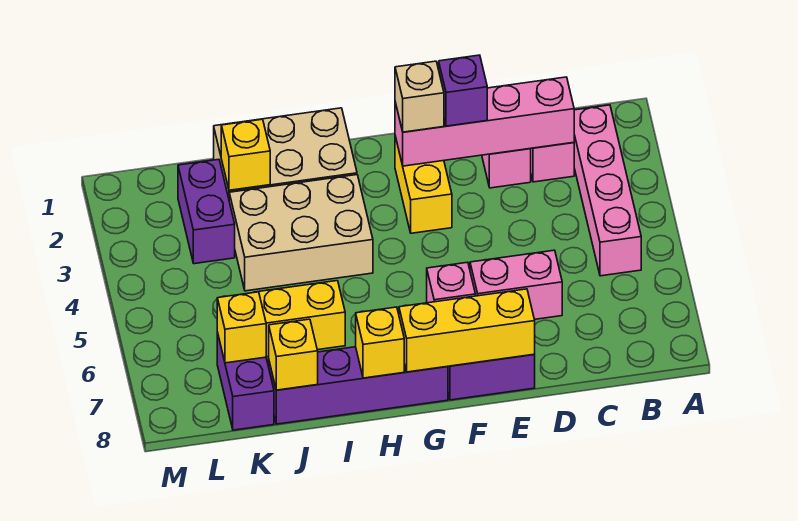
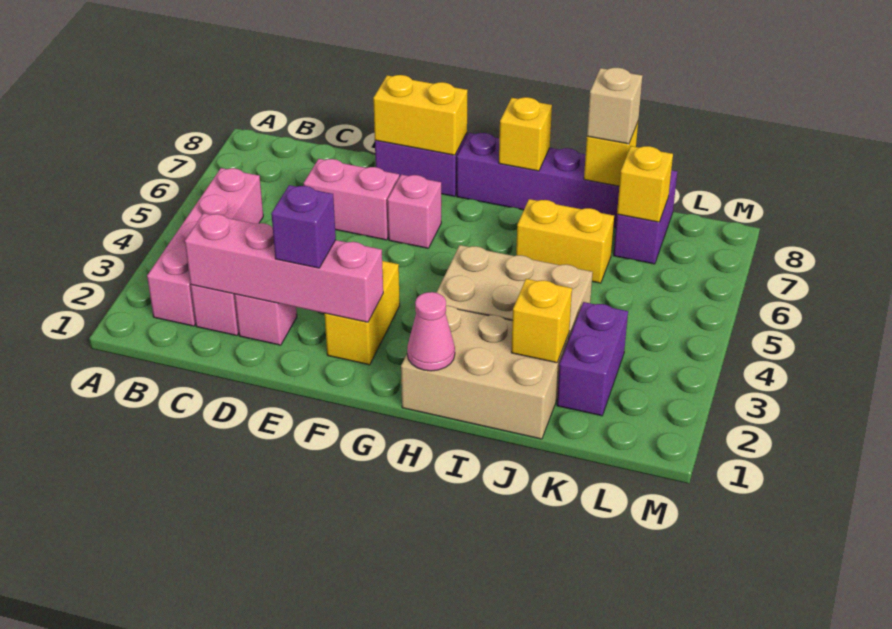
yellow brick E8:G8 level 2 -> yellow brick E8:F8 level 2
tan brick F2 level 3 -> tan brick J8 level 3
none -> pink cone H1 level 2

